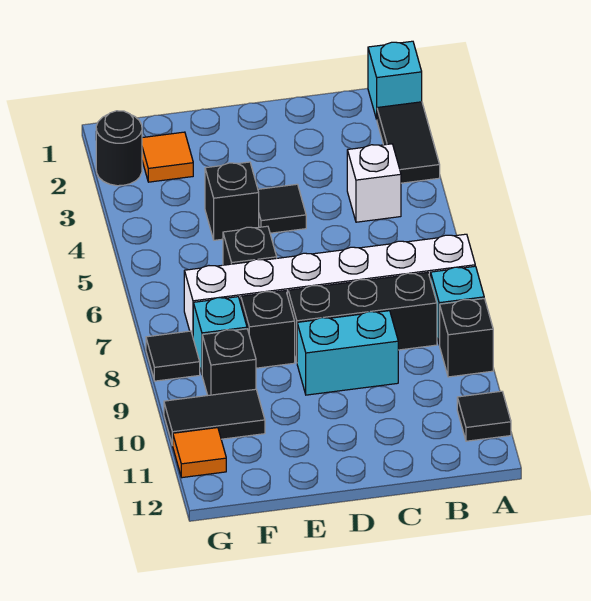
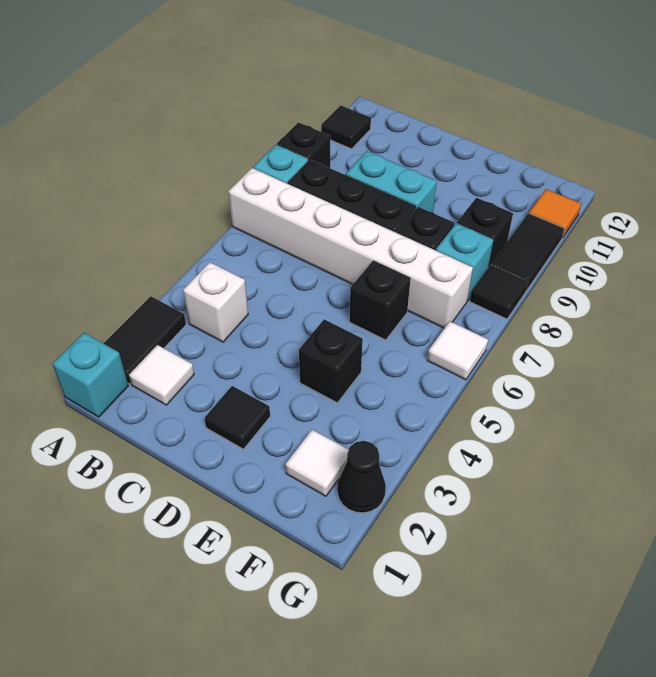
none -> white tile B2 level 1
black tile D4 level 1 -> black tile D2 level 1
orange tile F2 level 1 -> white tile F2 level 1
black tile F10:G10 level 1 -> black tile G9:G10 level 1
black round brick G2 level 1 -> black cone G2 level 1
none -> white tile G6 level 1

